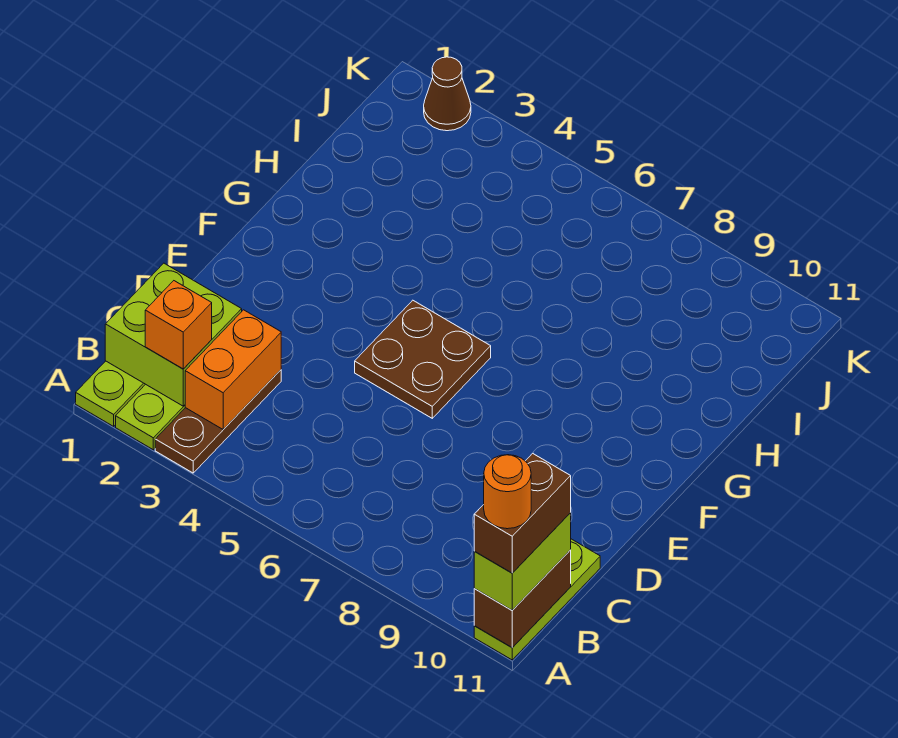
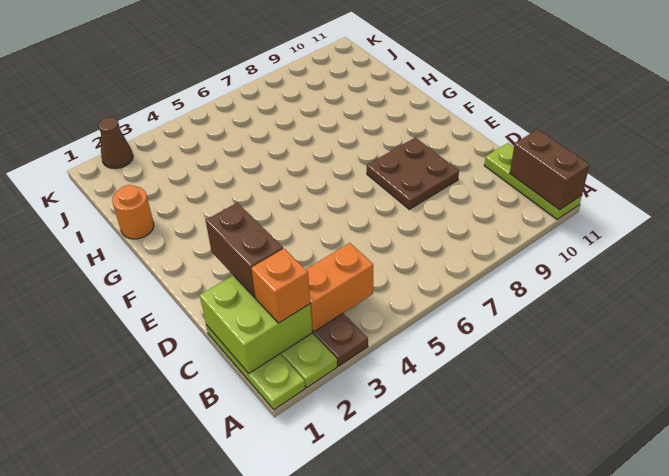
lime brick A11:B11 level 3 -> none
brown brick A11:B11 level 4 -> brown brick C2:D2 level 3
orange round brick A11 level 5 -> orange round brick H1 level 1
orange brick B3:C3 level 2 -> orange brick B3:B4 level 2
brown plate E5:F6 level 1 -> brown plate D8:E9 level 1

